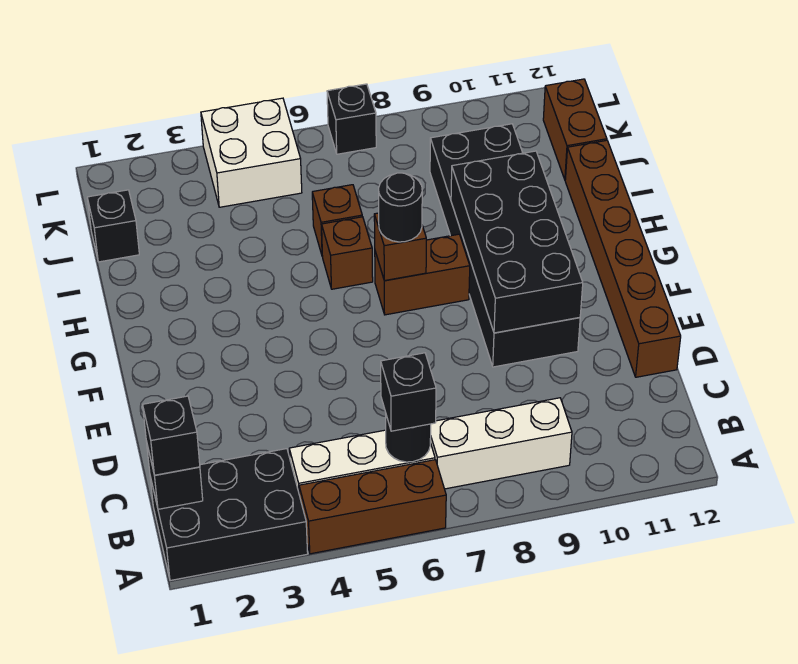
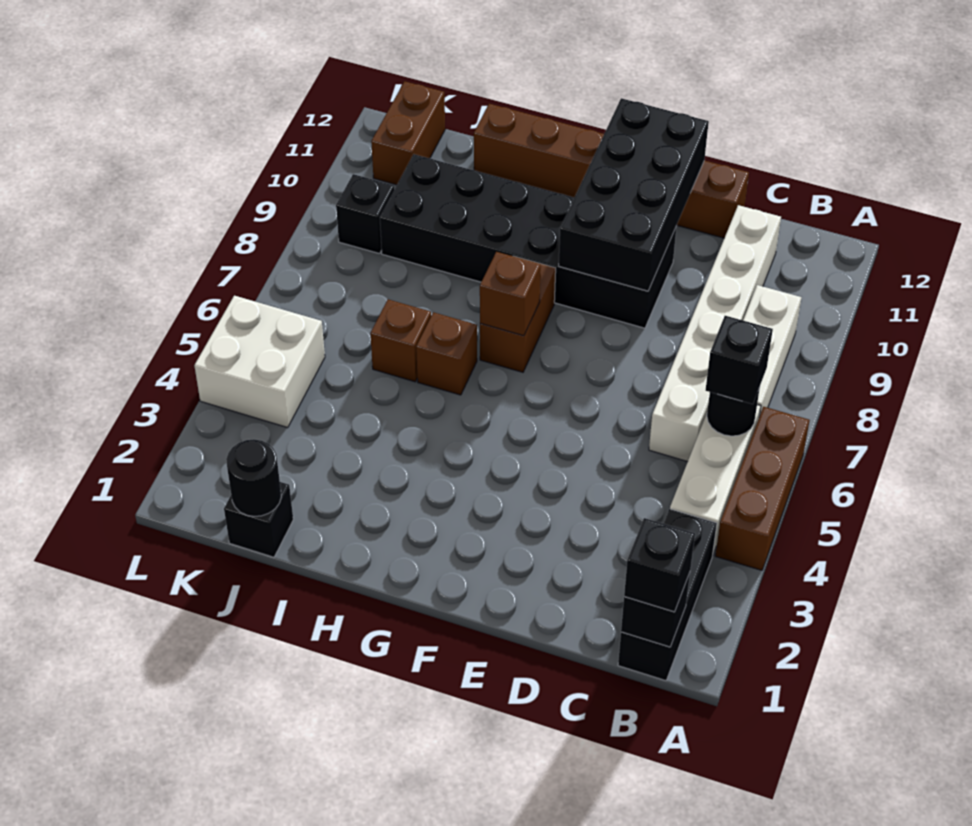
black brick A1:B3 level 1 -> black brick B1:B3 level 1
none -> white brick C6:C11 level 1
black brick E9:H10 level 2 -> black brick E9:F12 level 2
black round brick G7 level 3 -> black round brick J1 level 2
brown brick J12:K12 level 1 -> brown brick K11:K12 level 1
black brick L7 level 1 -> black brick K9 level 1

